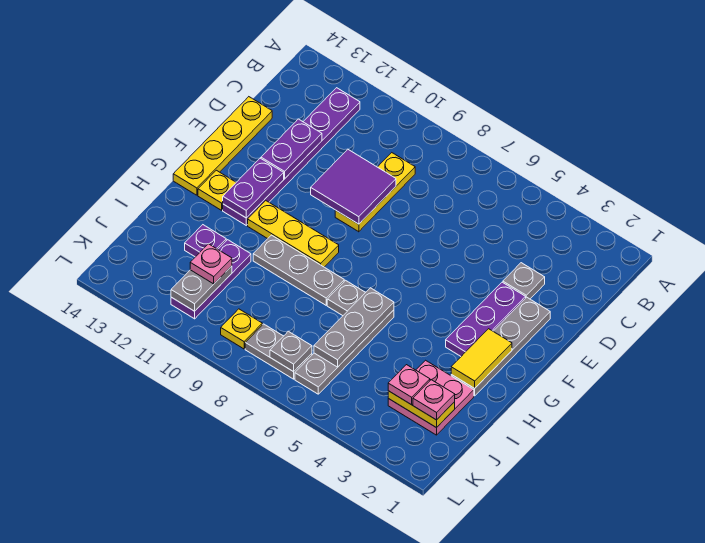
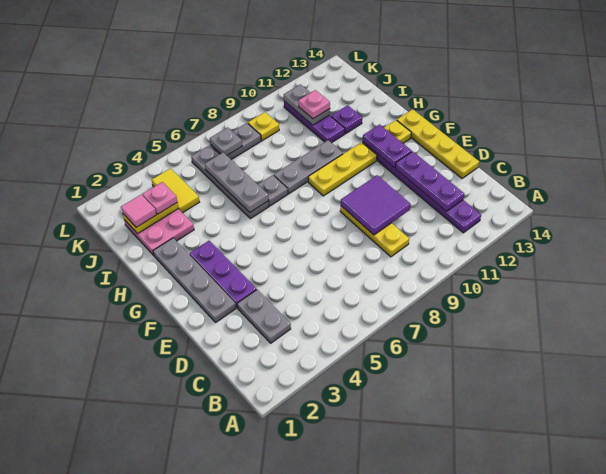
grey plate D3 level 1 -> grey plate C3:D3 level 1
purple plate D12:E12 level 2 -> purple plate C12:E12 level 2
yellow tile G2:H2 level 2 -> yellow tile J4:K4 level 1
pink plate J2 level 3 -> pink tile J2 level 3

